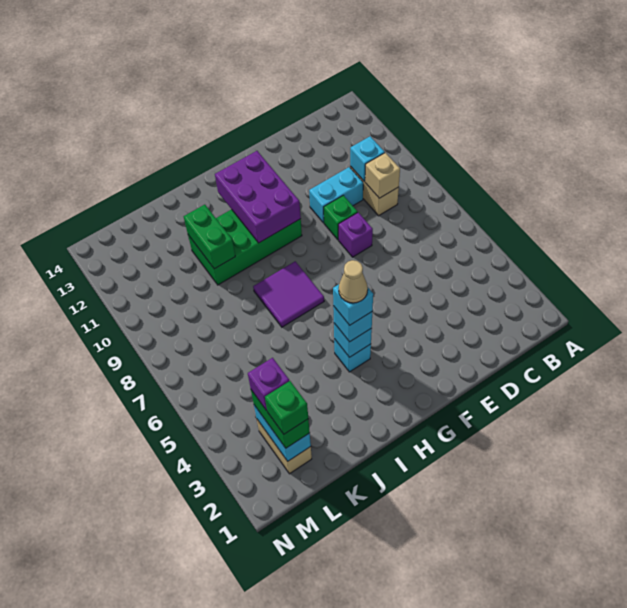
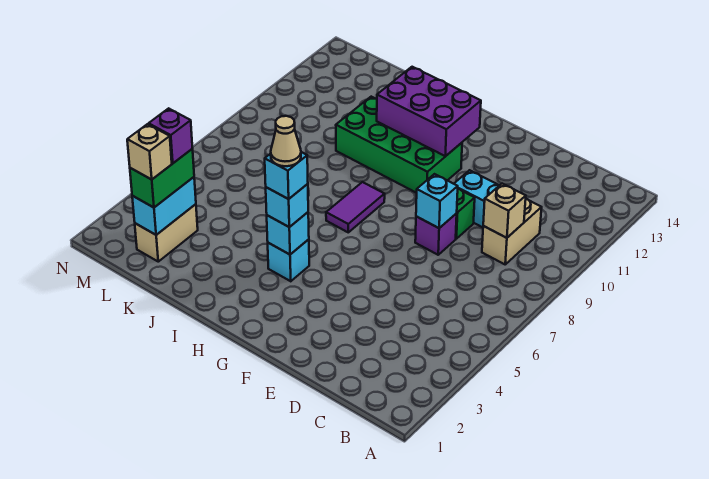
cyan brick C10 level 2 -> cyan brick E8 level 2
purple brick G10:H12 level 2 -> purple brick G11:I12 level 2
purple tile H7:I8 level 1 -> purple tile H7:H8 level 1
green brick J10:J11 level 2 -> none
green brick L2 level 4 -> tan brick L2 level 4

